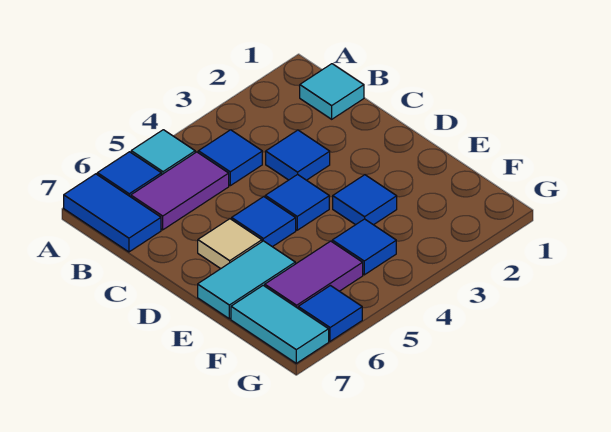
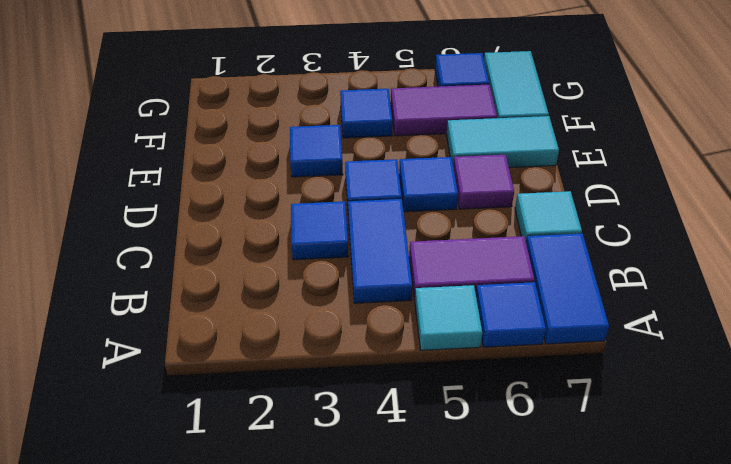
cyan tile B1 level 1 -> cyan tile C7 level 1
blue tile B4 level 1 -> blue tile B4:C4 level 1
tan tile D6 level 1 -> purple tile D6 level 1

